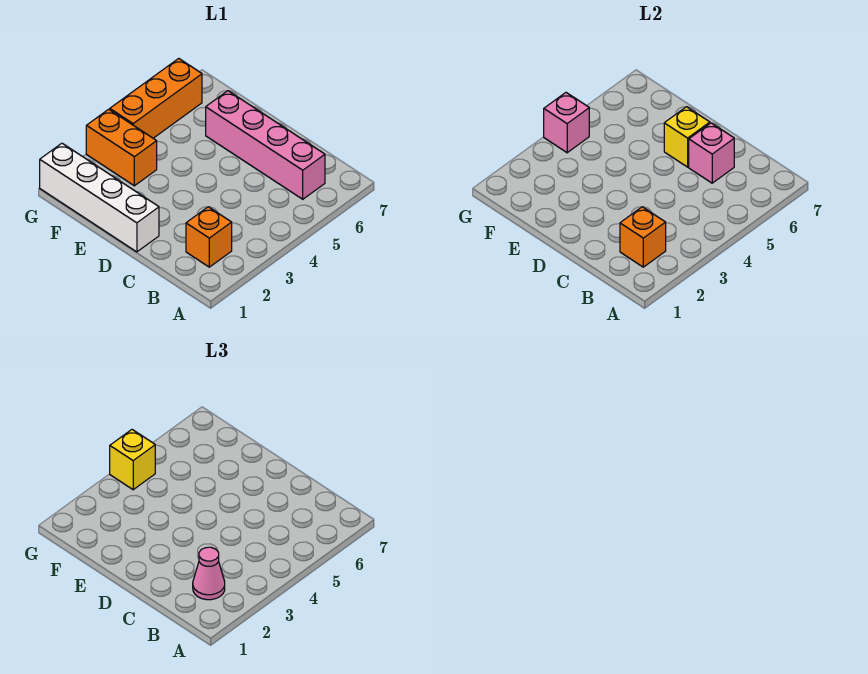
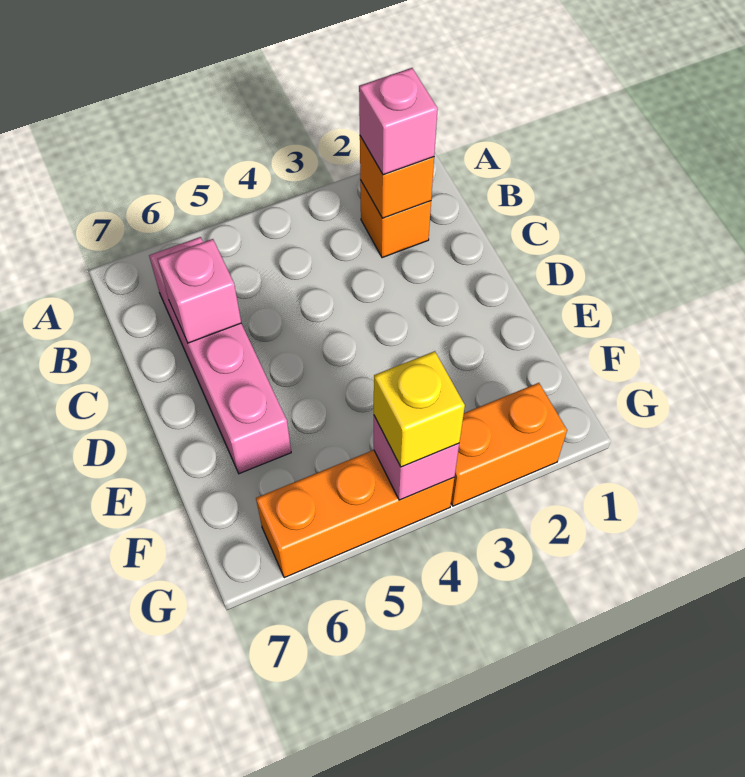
pink cone B2 level 3 -> pink brick B2 level 3
white brick D1:G1 level 1 -> none
yellow brick D6 level 2 -> none
orange brick F3:G3 level 1 -> orange brick G2:G3 level 1

